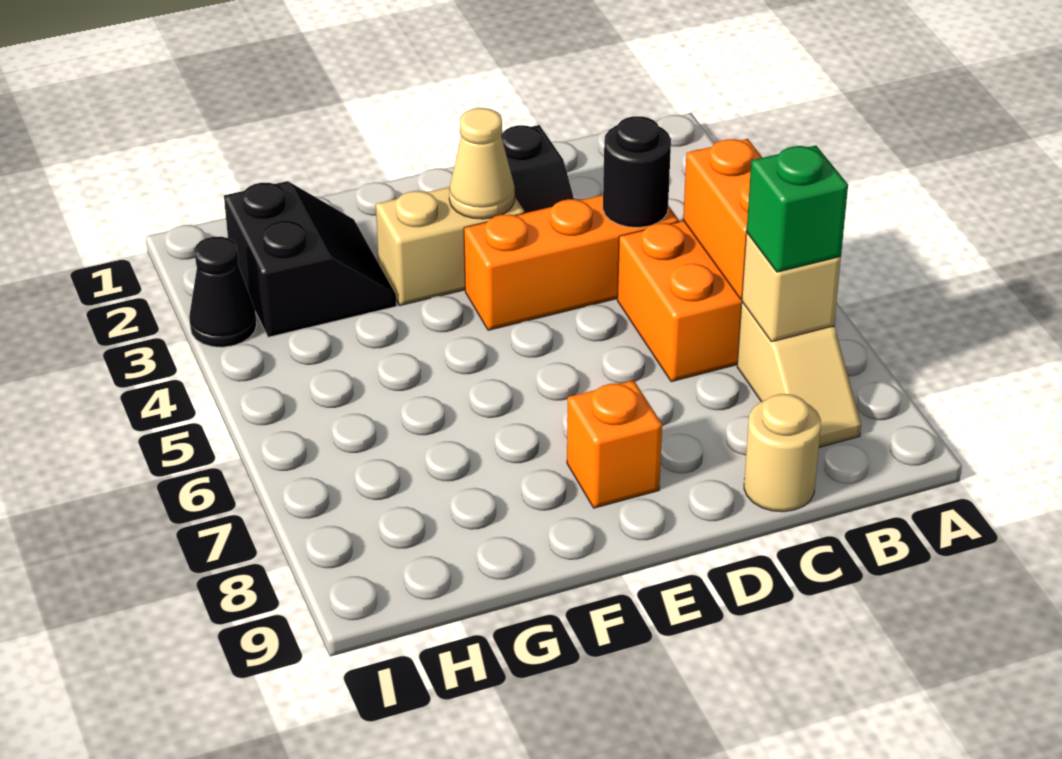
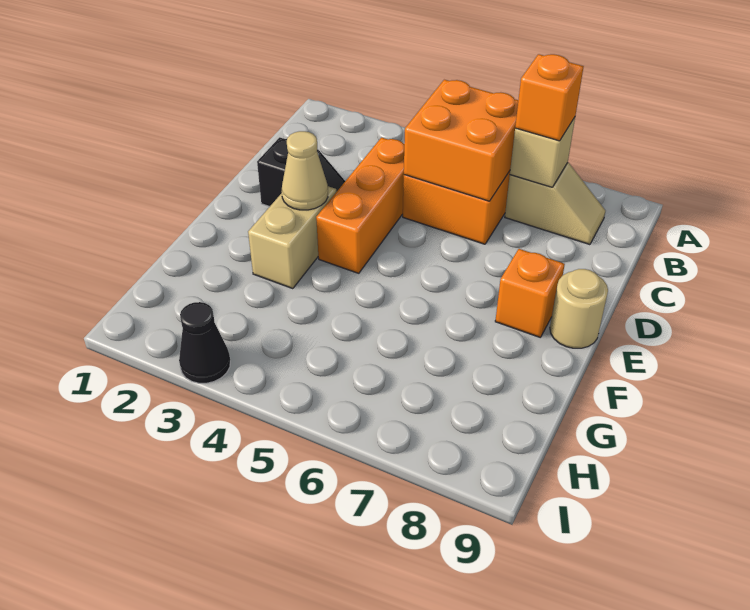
orange brick B5:B6 level 2 -> orange brick B5:C6 level 2
green brick B7 level 3 -> orange brick B7 level 3
black round brick C4 level 2 -> none
tan round brick C9 level 1 -> tan round brick E9 level 1
black slope G2:H3 level 1 top H -> none

